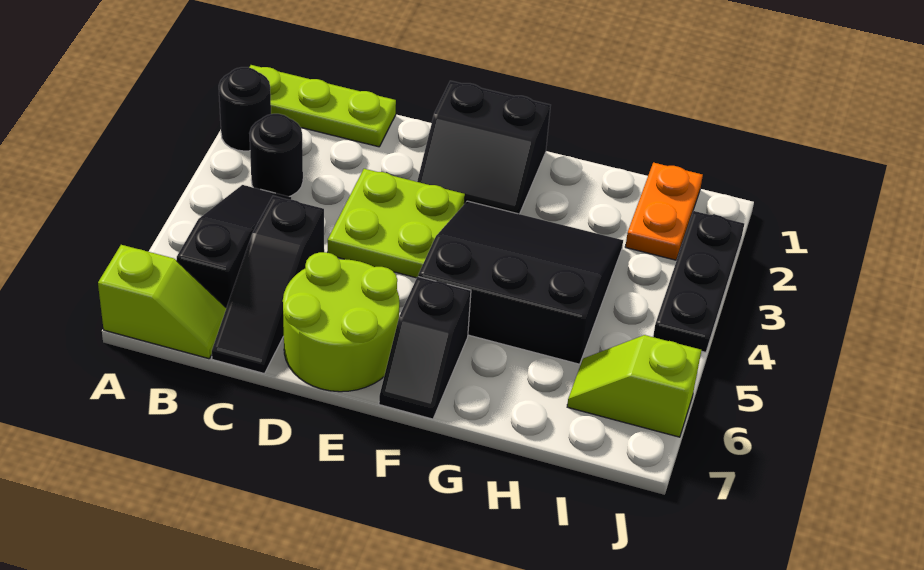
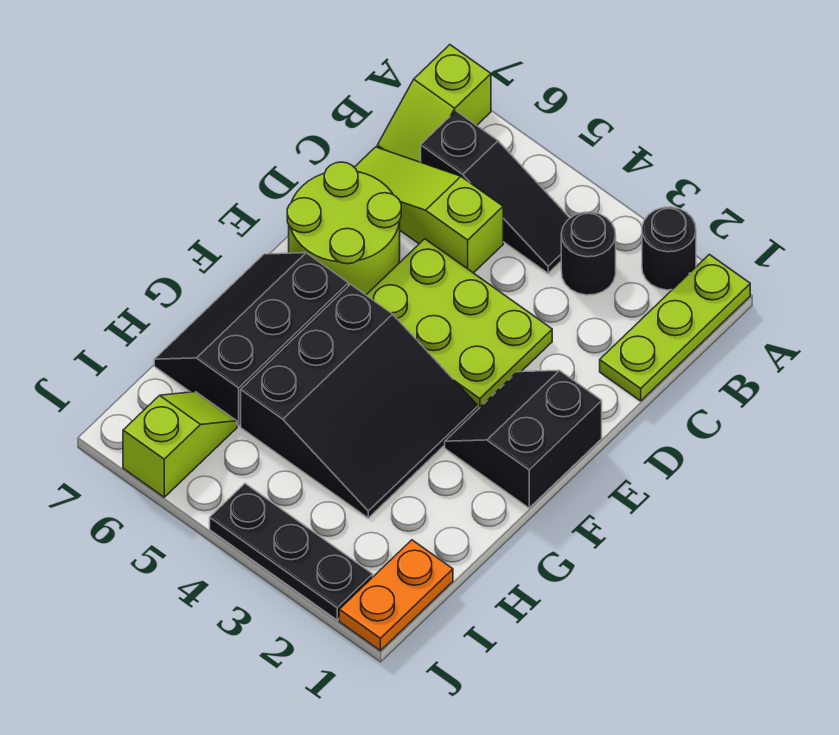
black slope C5:C7 level 1 top 5 -> lime slope C5:C7 level 1 top 5
lime plate D3:E4 level 1 -> lime plate D3:E5 level 1
black slope F6:F7 level 1 top 6 -> black slope F6:H7 level 1 top 6
orange plate I1:I2 level 1 -> orange plate I1:J1 level 1

